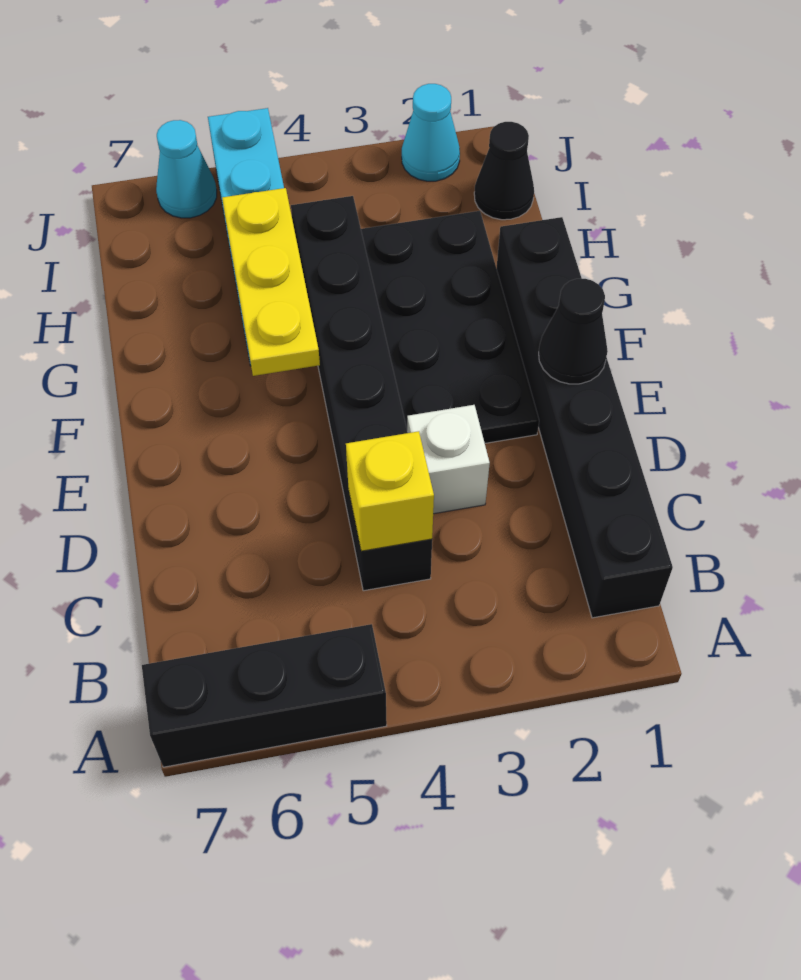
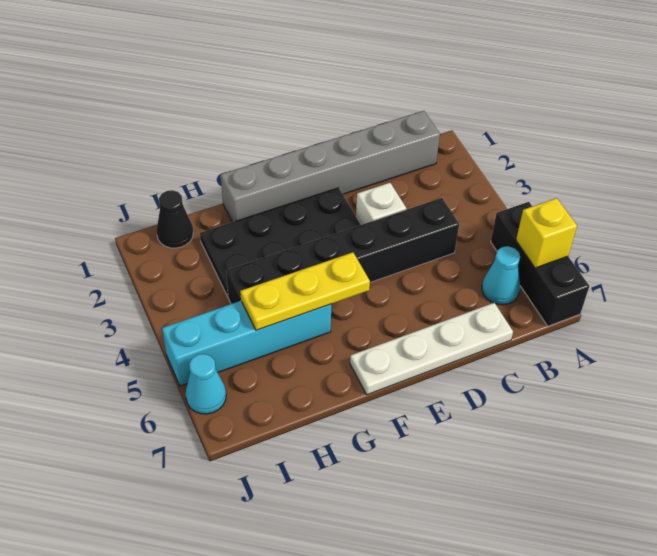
black brick B1:G1 level 1 -> grey brick B1:G1 level 1
yellow brick C4 level 2 -> yellow brick A6 level 2
none -> white plate C7:F7 level 1
black cone E1 level 2 -> none
cyan cone J2 level 1 -> cyan cone B6 level 1

